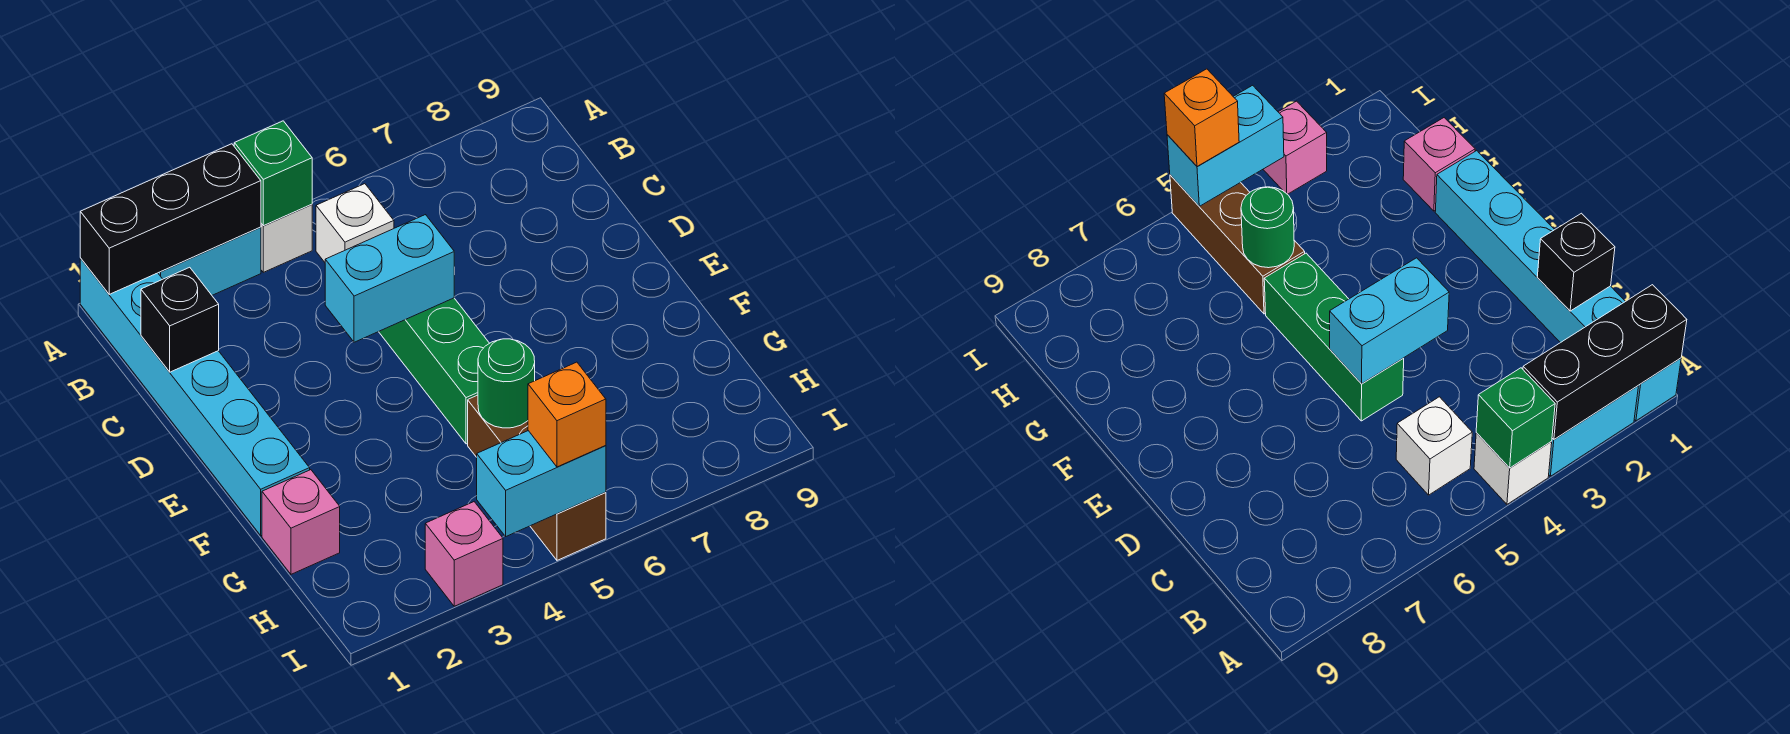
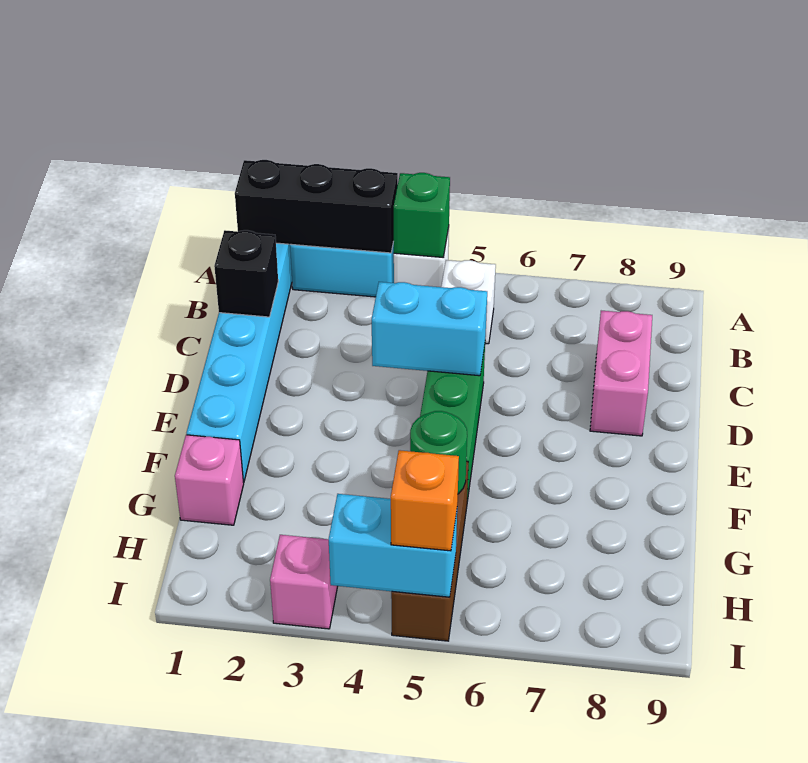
none -> pink brick C8:D8 level 1

